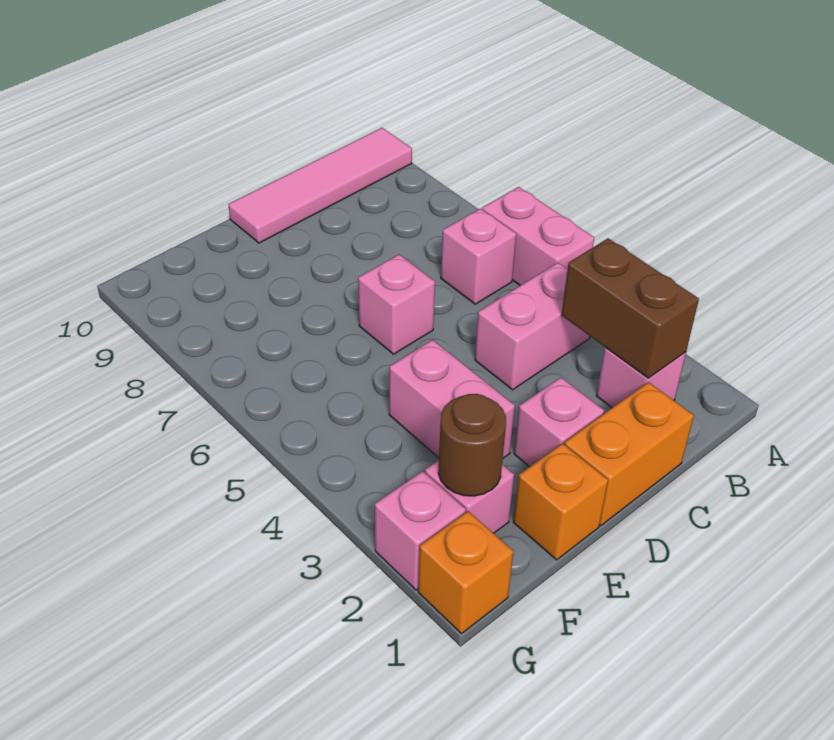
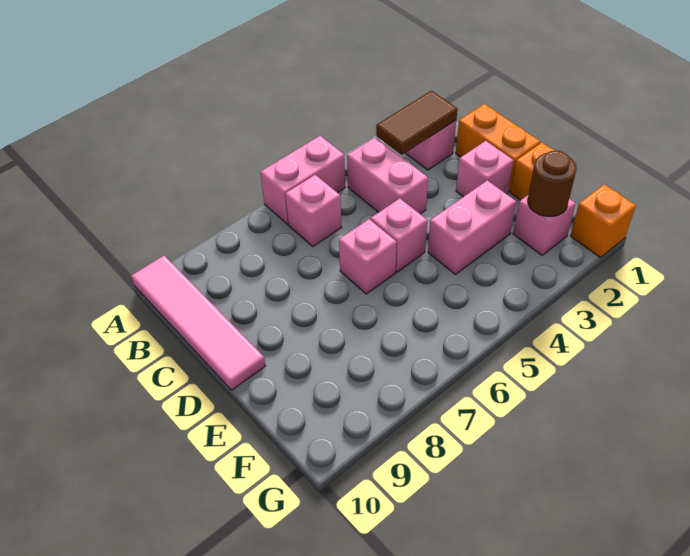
brown brick B2:B3 level 2 -> brown tile B2:B3 level 2
pink brick G2 level 1 -> pink brick D5 level 1

